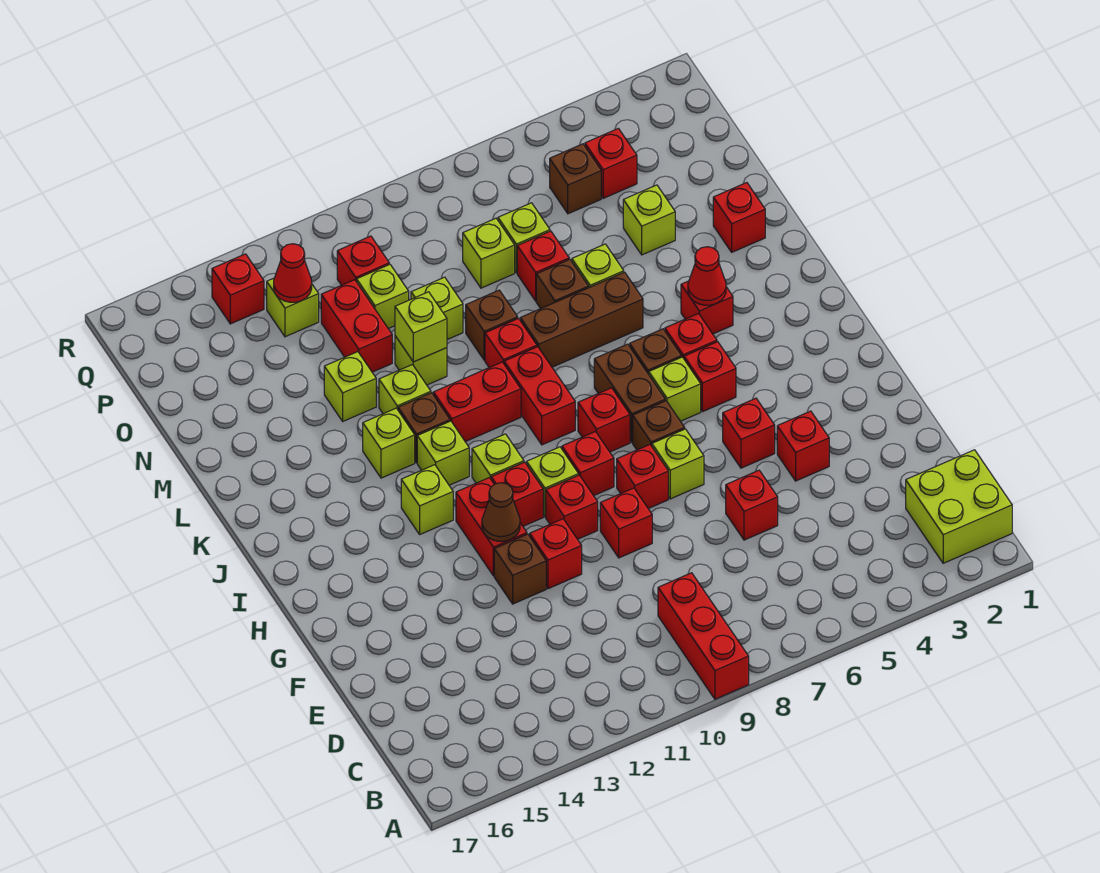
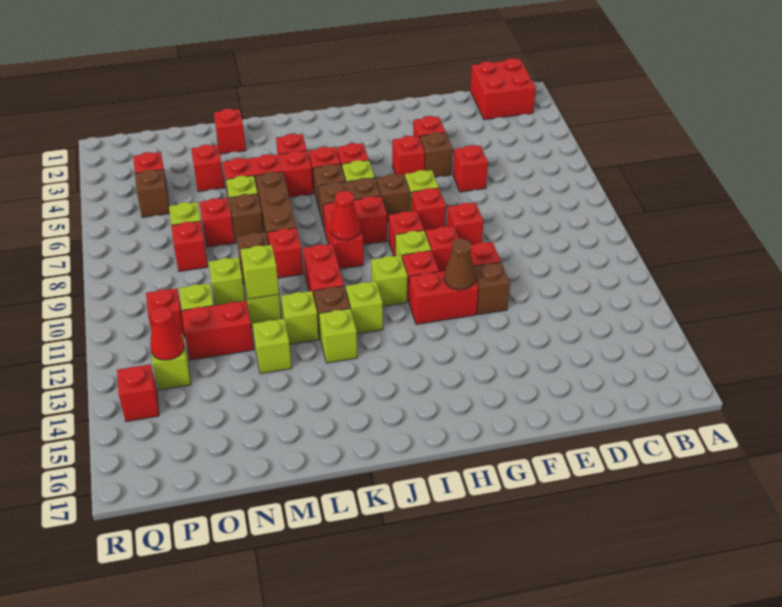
red brick A9:C9 level 1 -> red brick K5:M5 level 1
lime brick B1:C2 level 1 -> red brick B1:C2 level 1
none -> brown brick F5 level 1
lime brick I13 level 1 -> none
red brick J9:K9 level 1 -> red brick J8:J9 level 1
red cone K4 level 2 -> red cone J9 level 2
lime brick N4 level 1 -> red brick N4 level 1
lime brick O8 level 1 -> red brick O8 level 1

